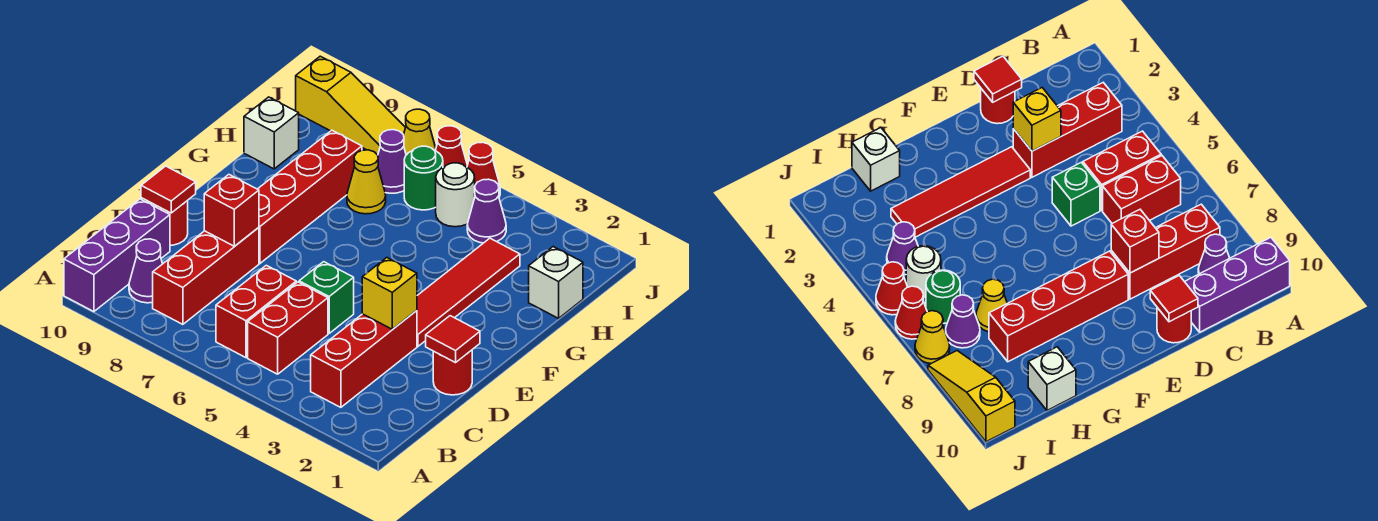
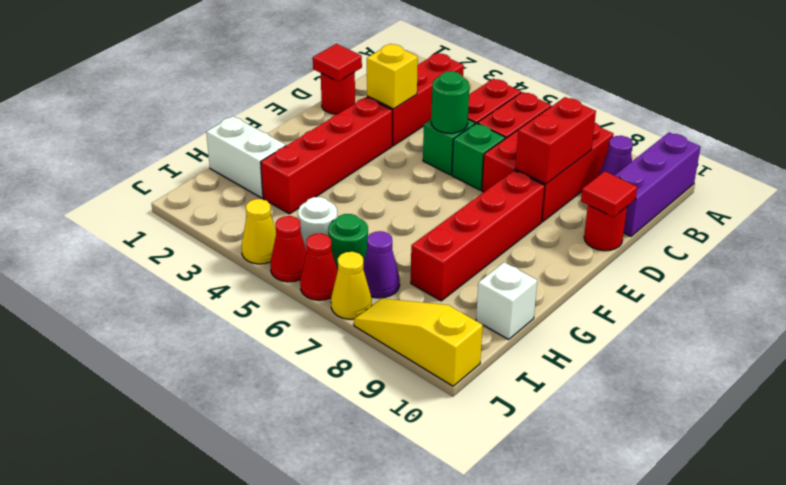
red brick B8:D8 level 1 -> red brick B7:D8 level 1
none -> green round brick D5 level 2
none -> green brick D6 level 1
red brick D8 level 2 -> red brick C8:D8 level 2
red tile E3:H3 level 1 -> red brick E3:H3 level 1
white brick H1 level 1 -> white brick H1:H2 level 1
yellow cone H7 level 1 -> yellow cone J4 level 1
purple cone I4 level 1 -> none

